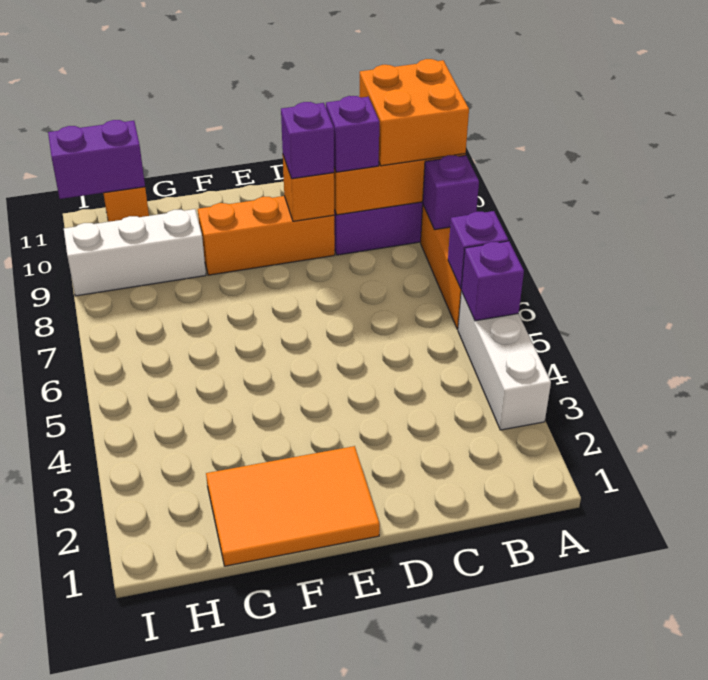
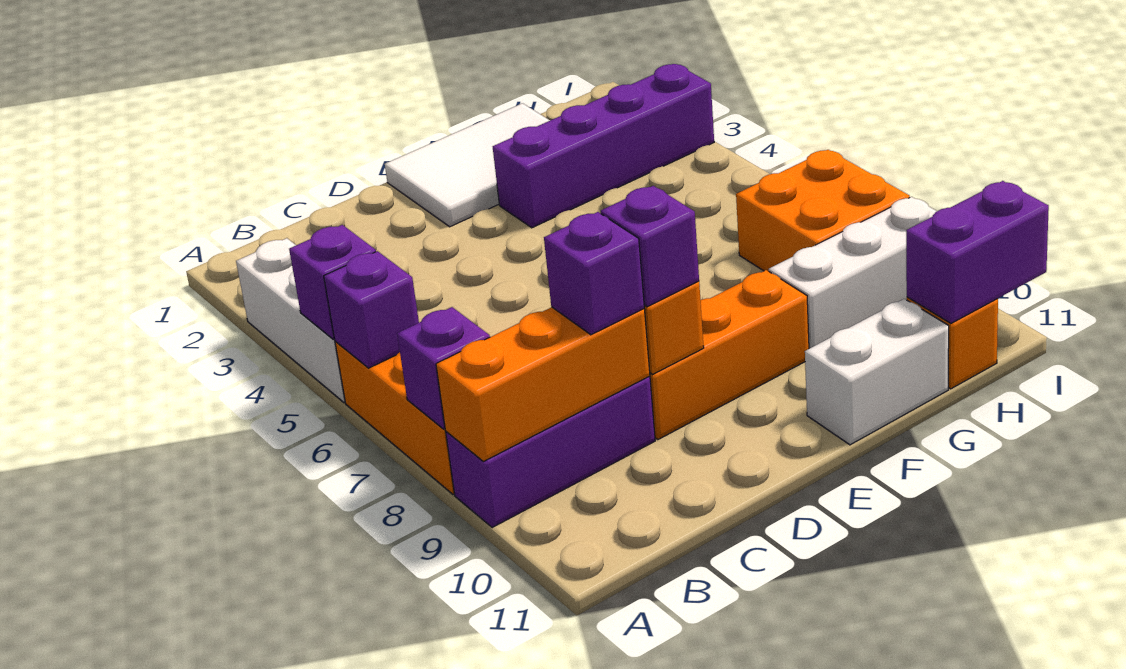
orange brick A9:B10 level 3 -> orange brick H7:I8 level 1
orange tile E1:G2 level 1 -> white tile E1:G2 level 1
none -> purple brick F3:I3 level 1
none -> white brick F11:G11 level 1

